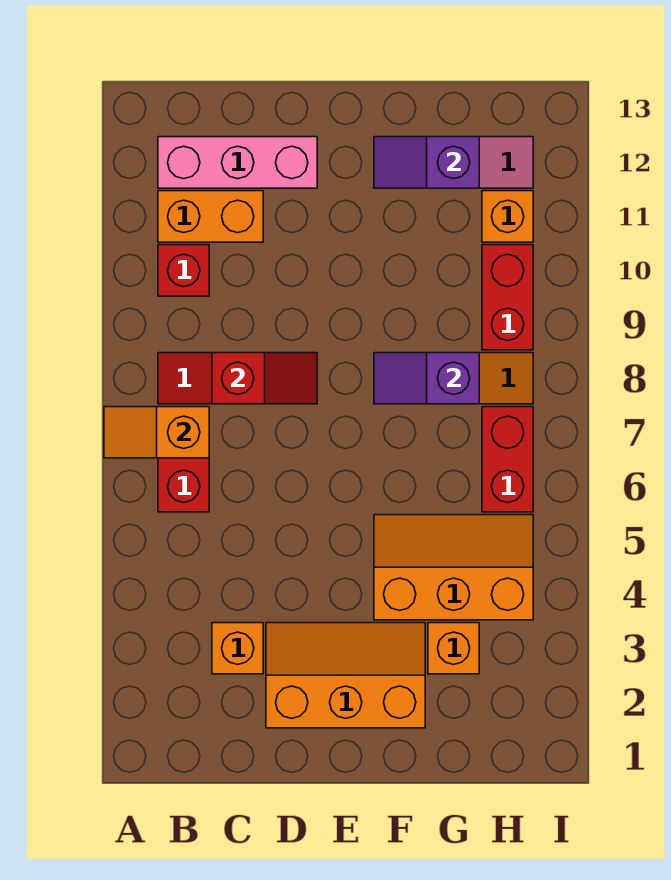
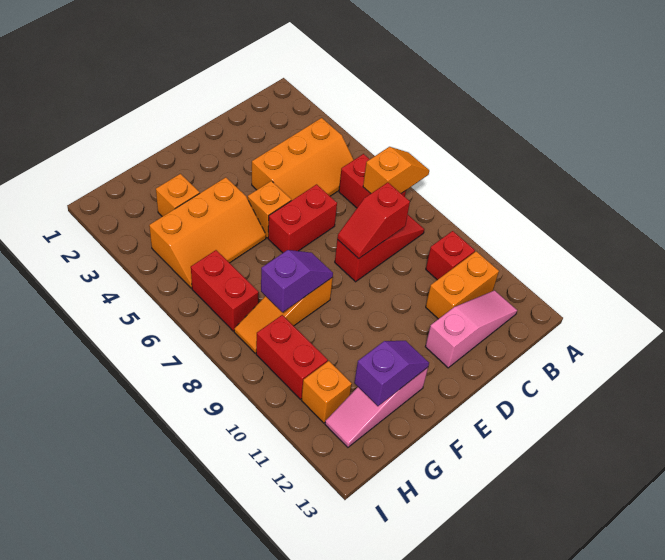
pink brick B12:D12 level 1 -> pink slope B12:D12 level 1 top D
orange brick C3 level 1 -> orange brick E5 level 1
orange slope D2:F3 level 1 top 2 -> orange slope B4:D5 level 1 top 4
none -> red brick D6:E6 level 1

